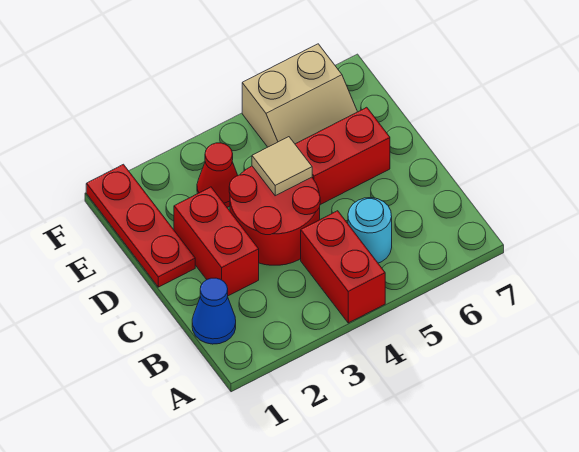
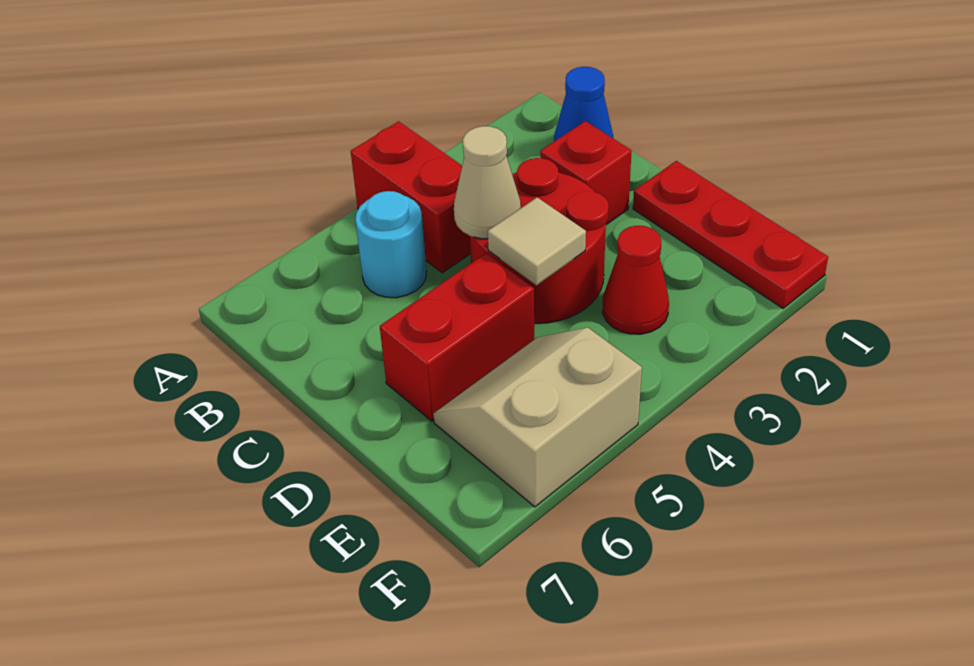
red brick C2:D2 level 1 -> red brick C2 level 1
none -> tan cone C4 level 2

